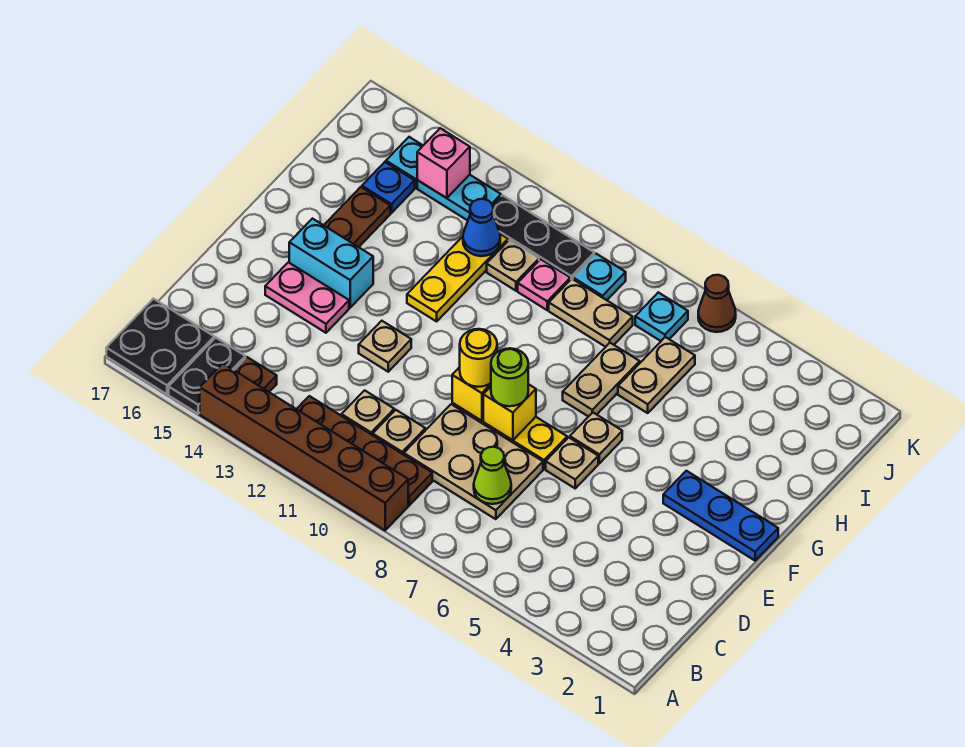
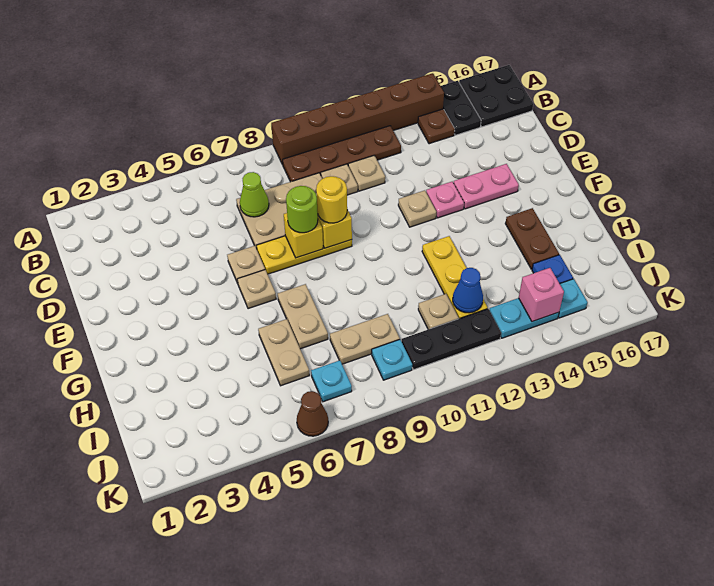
blue plate F1:F3 level 1 -> none
cyan brick F14:F15 level 1 -> none
pink plate I10 level 1 -> pink plate E13 level 1

